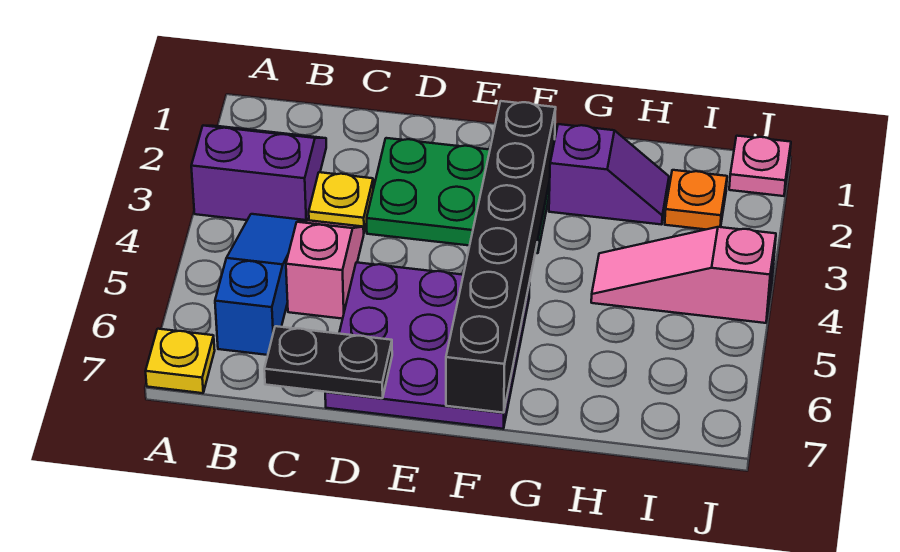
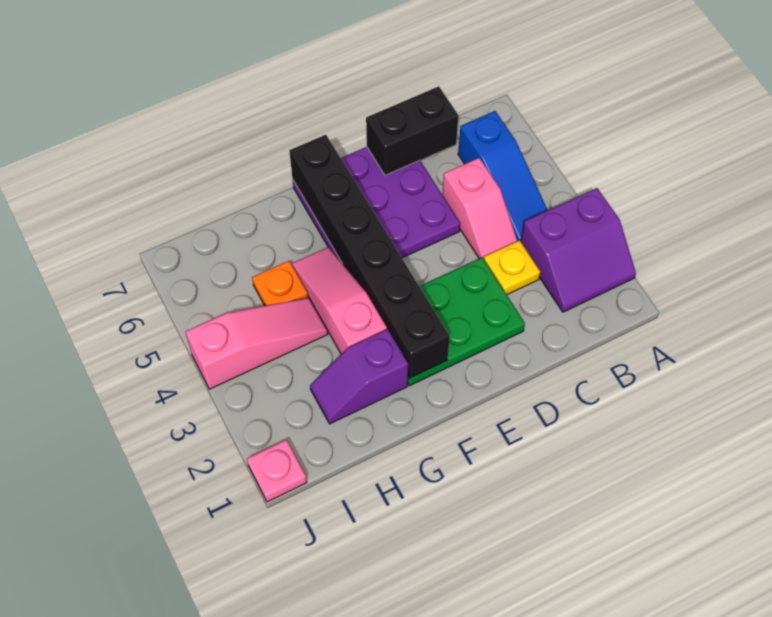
yellow plate A7 level 1 -> none
black plate C7:D7 level 2 -> black brick C7:D7 level 2
none -> pink slope G3:G5 level 1 top 3
orange plate I2 level 1 -> orange plate H5 level 1

